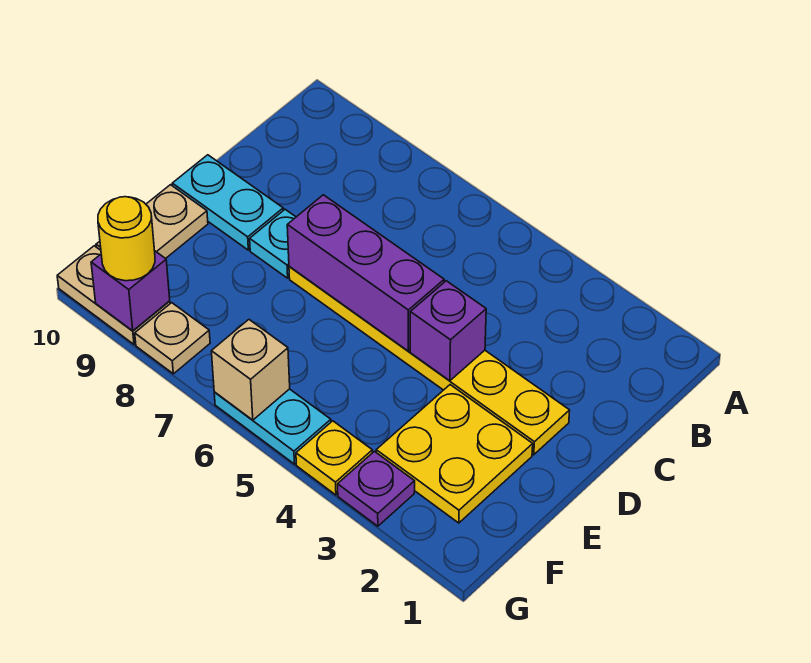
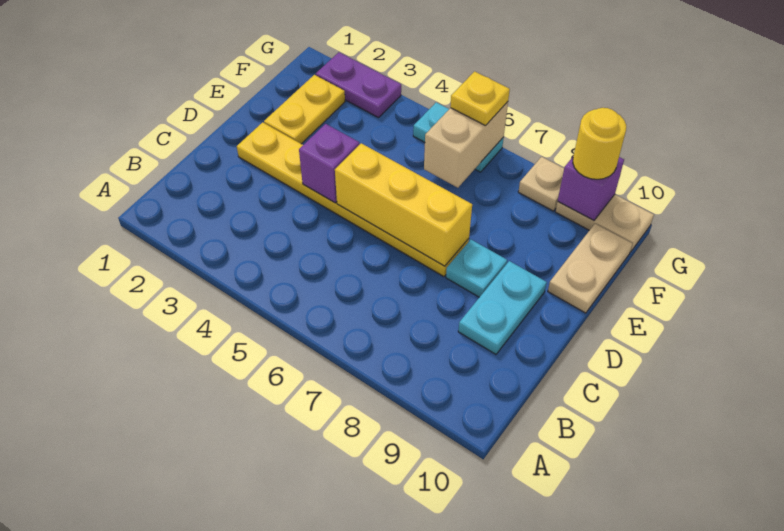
purple brick D5:D7 level 2 -> yellow brick D5:D7 level 2
cyan plate D9:D10 level 1 -> cyan plate C9:D9 level 1
yellow plate E2:F3 level 1 -> yellow plate E2:F2 level 1
purple plate G3 level 1 -> purple plate G2:G3 level 1
yellow plate G4 level 1 -> yellow plate G6 level 3
tan brick G6 level 2 -> tan brick F6:G6 level 2

